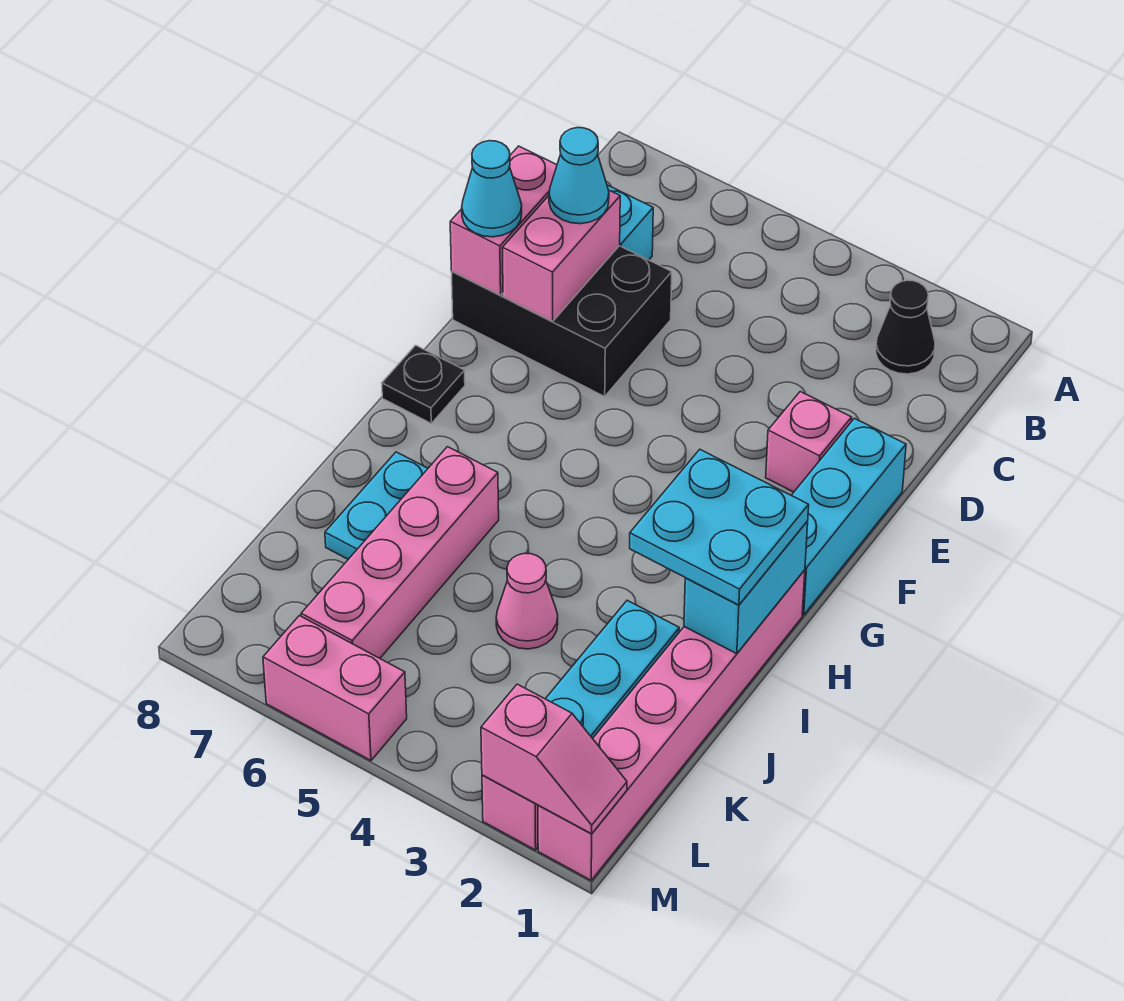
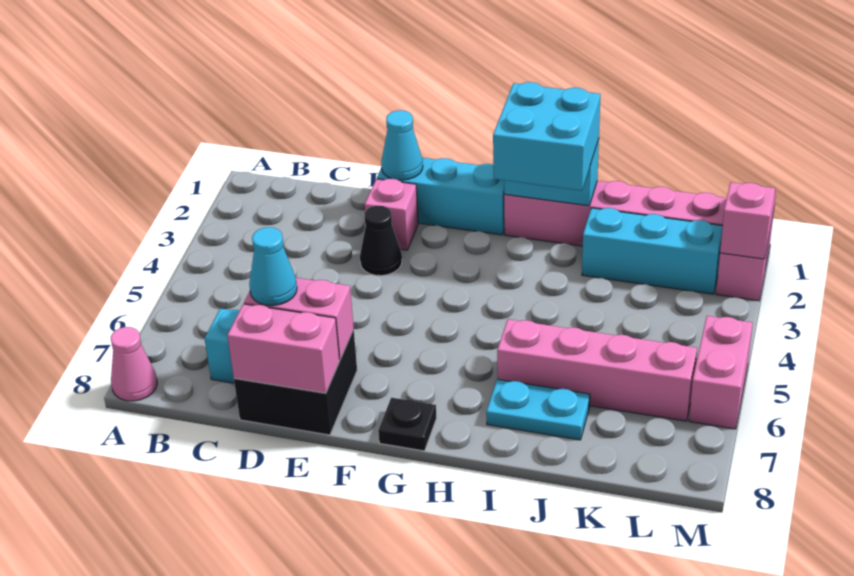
black cone B2 level 1 -> black cone E3 level 1
black brick D6:E8 level 1 -> black brick D7:E8 level 1
cyan cone E8 level 3 -> cyan cone E1 level 2
cyan plate H1:I2 level 3 -> cyan brick H1:I2 level 3
pink cone J4 level 1 -> pink cone A8 level 1

